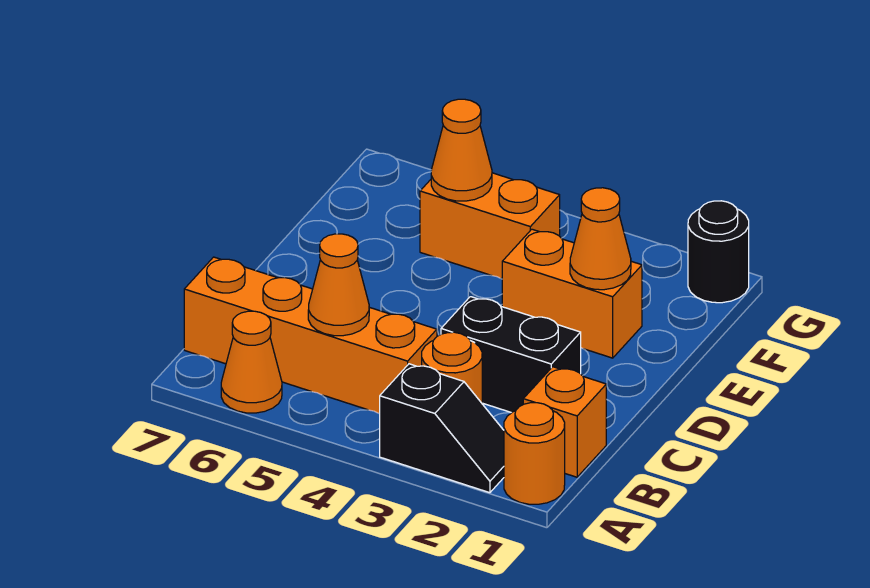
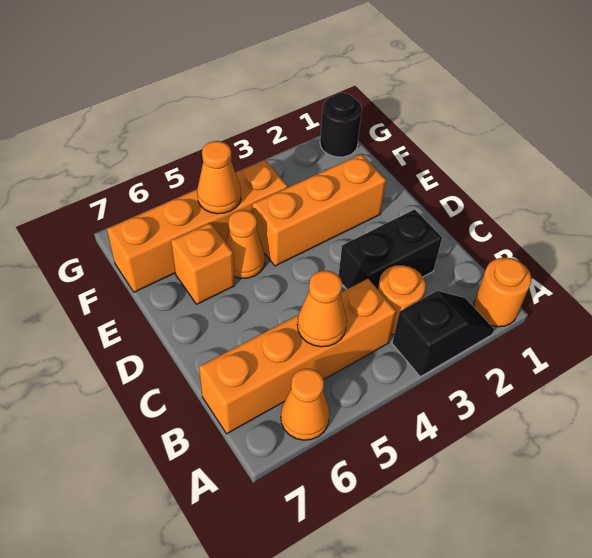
orange brick B1 level 1 -> orange brick E6 level 1
orange brick E2:E3 level 1 -> orange brick E2:E4 level 1
orange cone E2 level 2 -> orange cone E5 level 1
orange brick F4:F5 level 1 -> orange brick F4:F7 level 1

